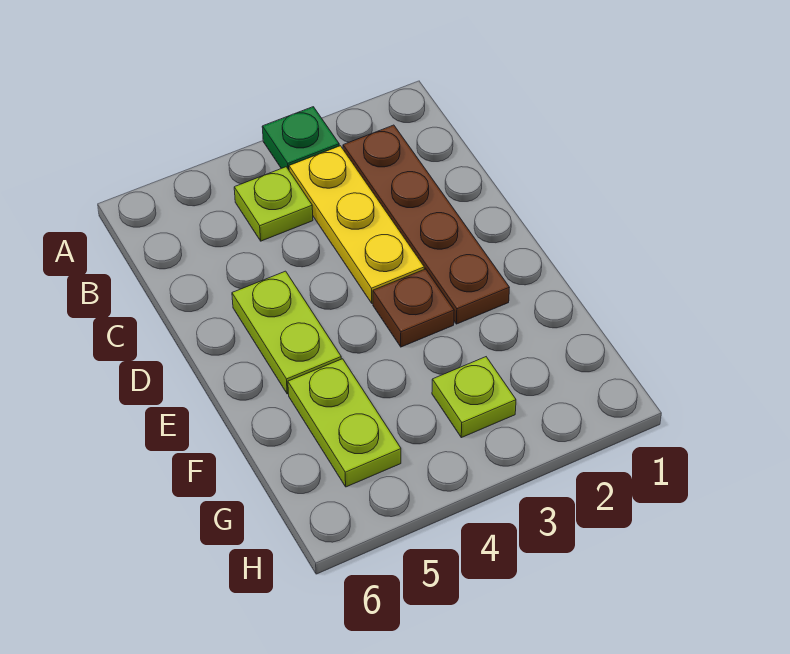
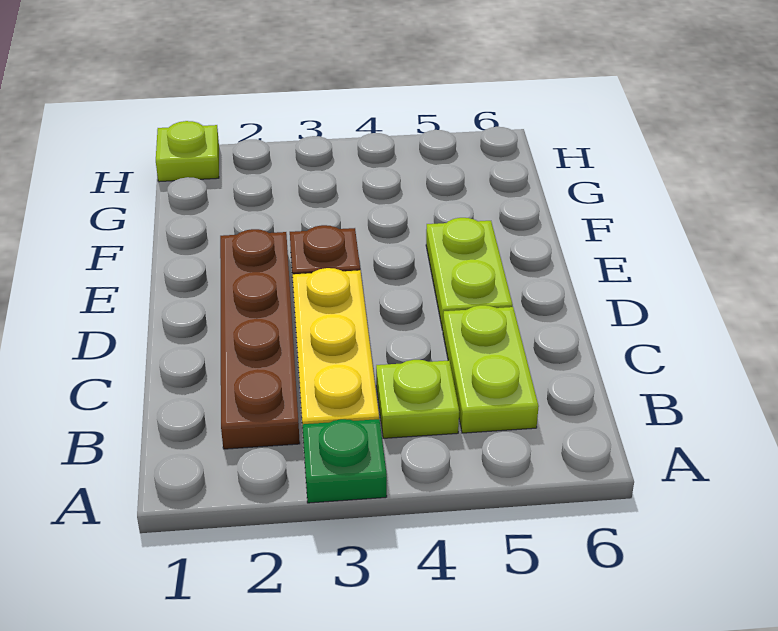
lime plate F5:G5 level 1 -> lime plate B5:C5 level 1
lime plate G3 level 1 -> lime plate H1 level 1

